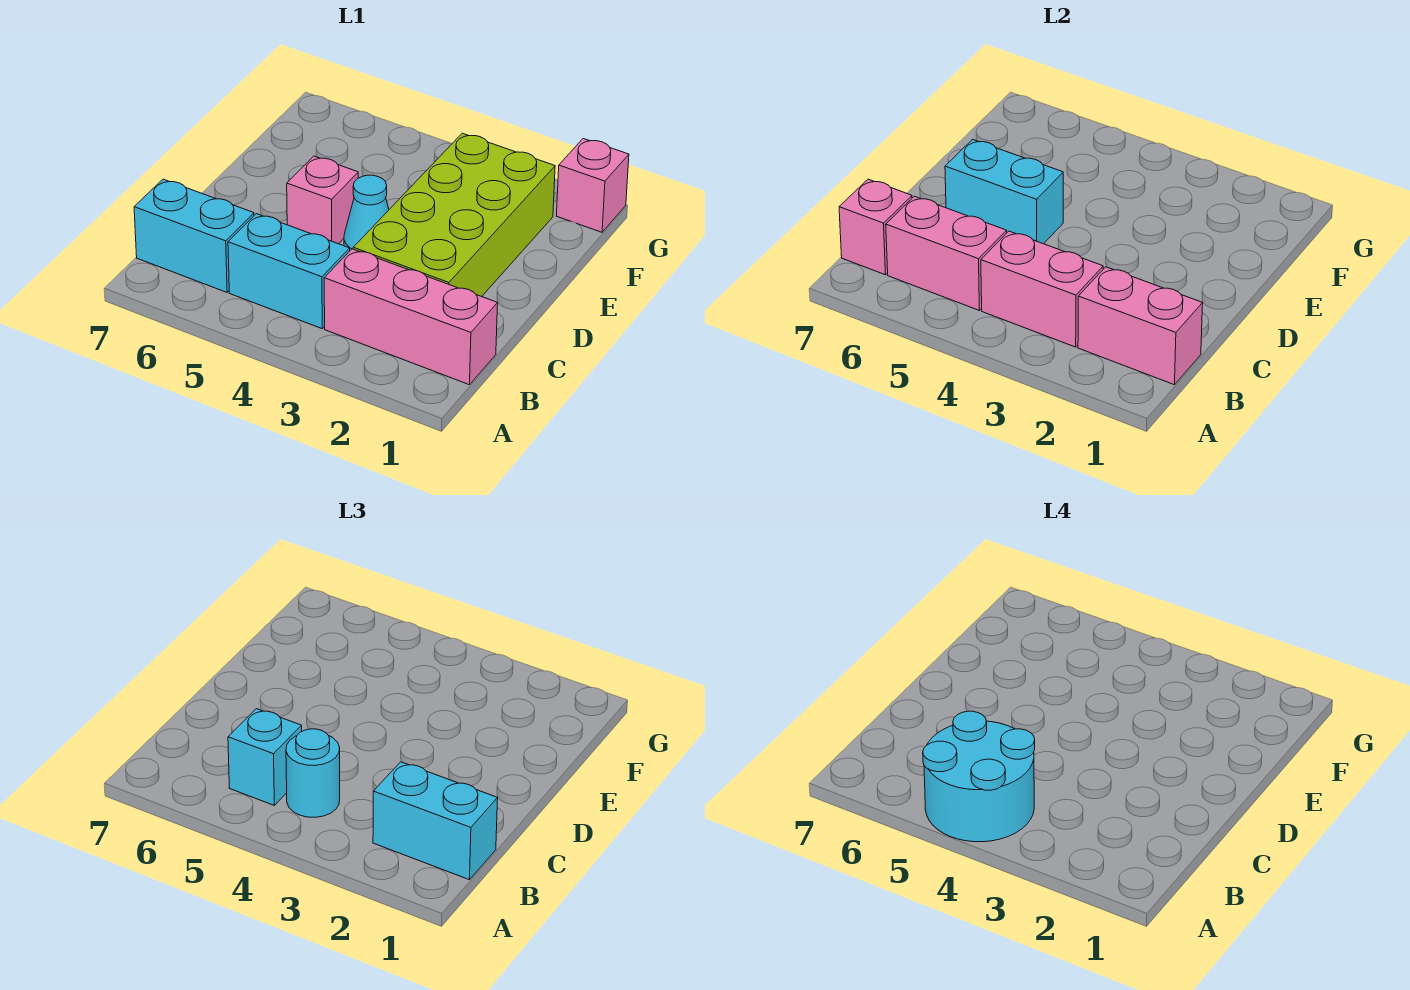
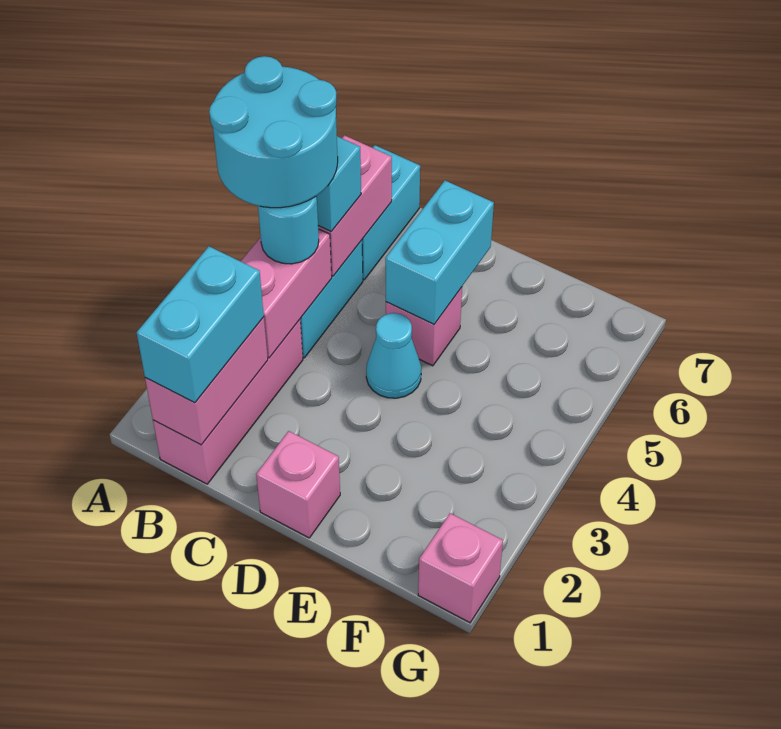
pink brick B7 level 2 -> pink brick D1 level 1
lime brick C2:F3 level 1 -> none

